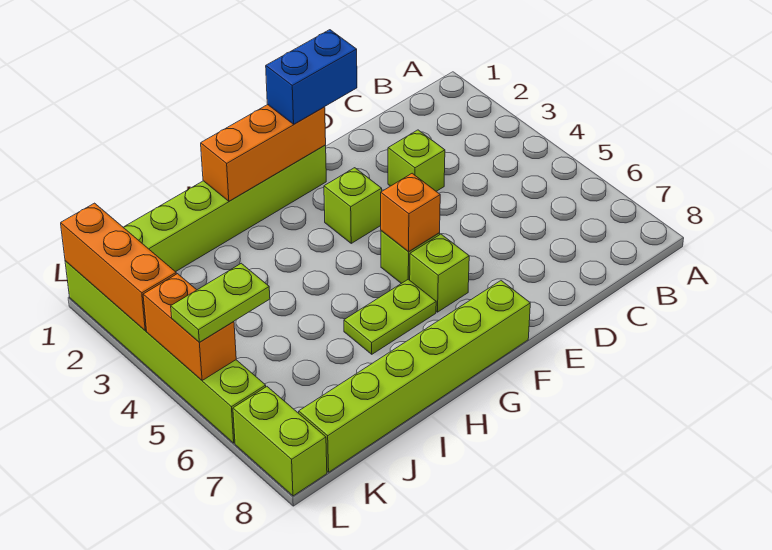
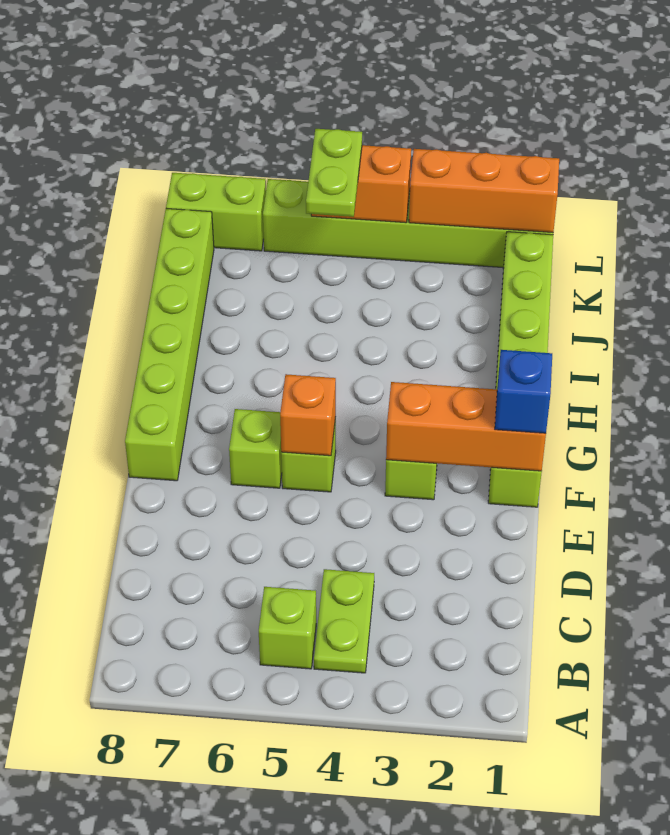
lime brick D3 level 1 -> lime brick B5 level 1
blue brick E1:F1 level 3 -> blue brick F1 level 3
orange brick F1:H1 level 2 -> orange brick F1:F3 level 2
lime plate G6:H6 level 1 -> lime plate B4:C4 level 1

